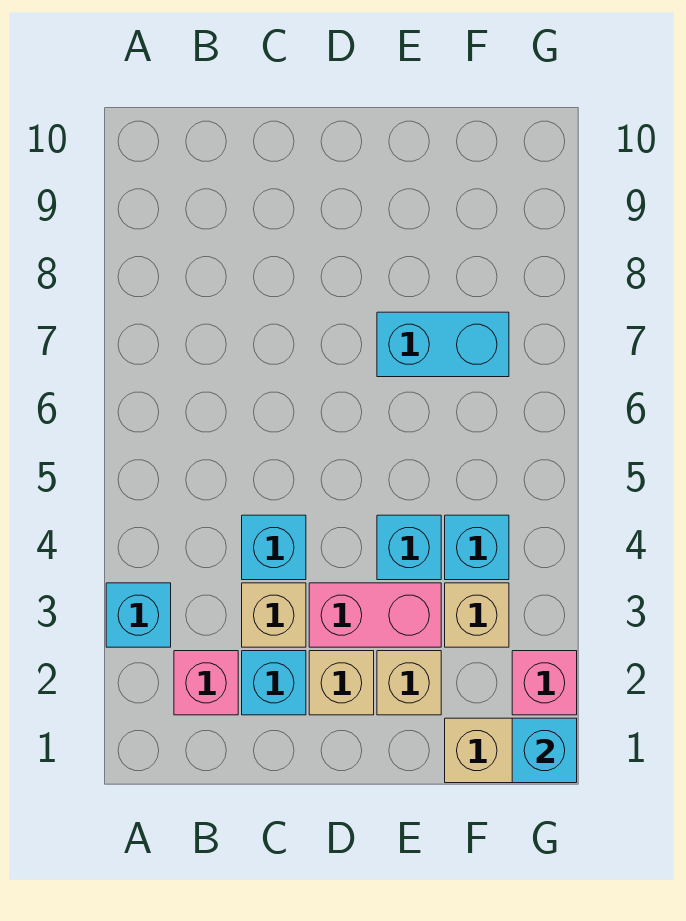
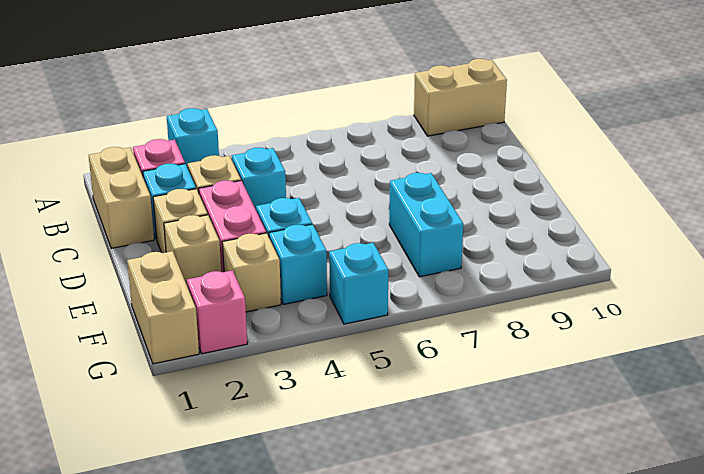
none -> tan brick A9:A10 level 1
none -> tan brick B1:C1 level 1
cyan brick G1 level 2 -> cyan brick G5 level 1

